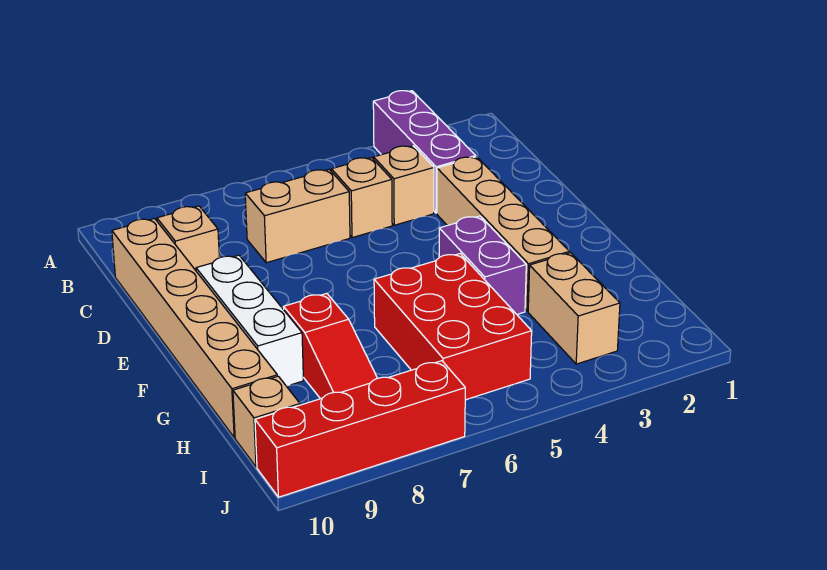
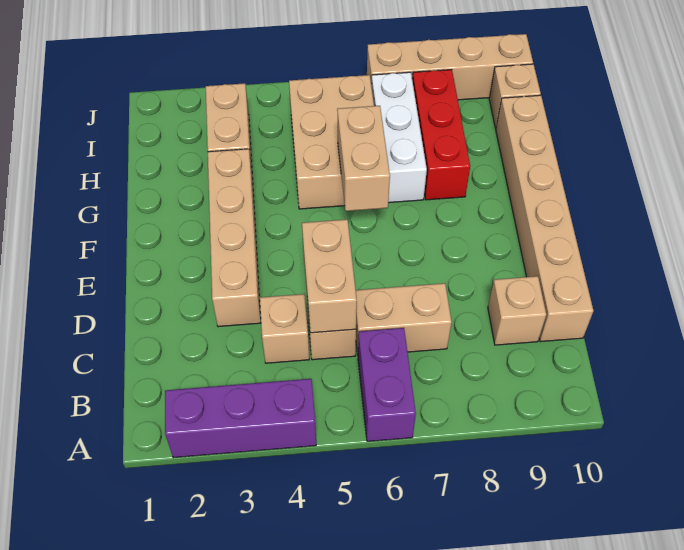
purple brick A3:C3 level 1 -> purple brick A2:A4 level 1
none -> tan brick C5:D5 level 2
white brick E9:G9 level 1 -> white brick G7:I7 level 1
purple brick F4:G4 level 1 -> purple brick A6:B6 level 1
none -> tan brick F6:G6 level 2
red brick G5:I6 level 1 -> tan brick G5:I6 level 1
red slope G8:I8 level 1 top G -> red brick G8:I8 level 1
red brick J7:J10 level 1 -> tan brick J7:J10 level 1

